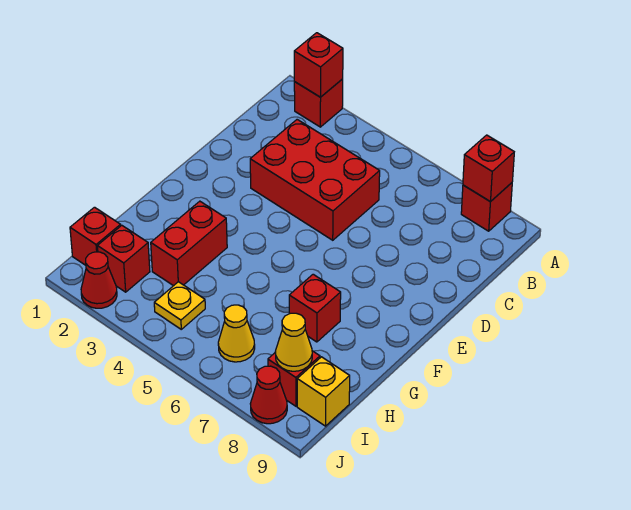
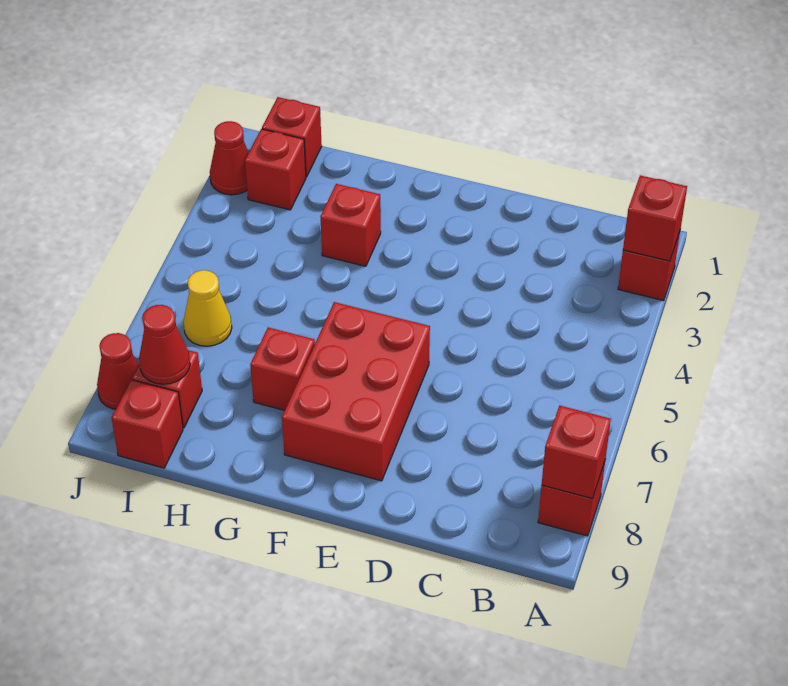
red brick C3:D5 level 1 -> red brick E6:F8 level 1
red brick G3:H3 level 1 -> red brick G3 level 1
yellow plate I4 level 1 -> none
yellow cone I8 level 2 -> red cone I8 level 2
yellow brick I9 level 1 -> red brick I9 level 1

